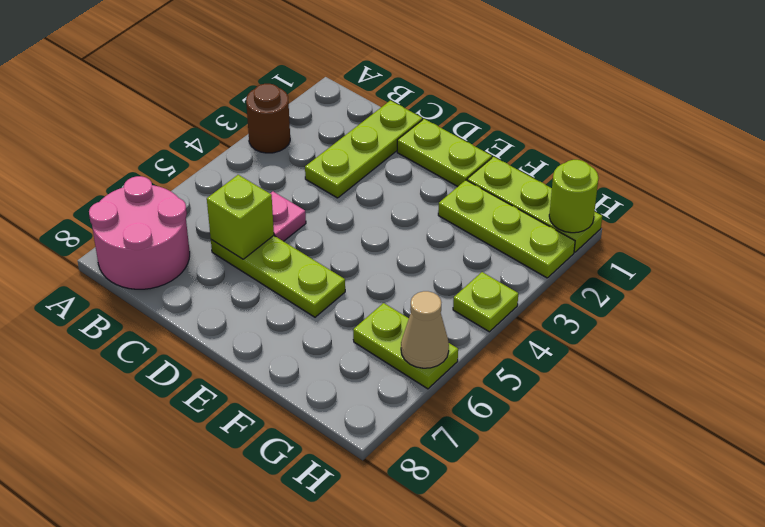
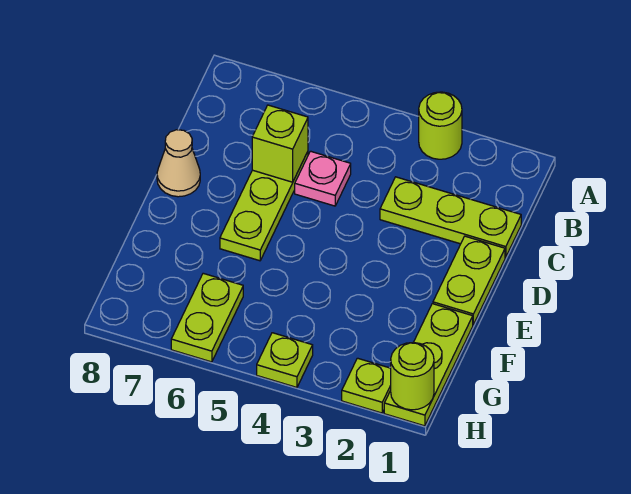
brown round brick A3 level 1 -> lime round brick A3 level 1
pink round brick A7:B8 level 1 -> none
lime plate F2:H2 level 1 -> lime plate H2 level 1
tan cone H6 level 2 -> tan cone D8 level 1

